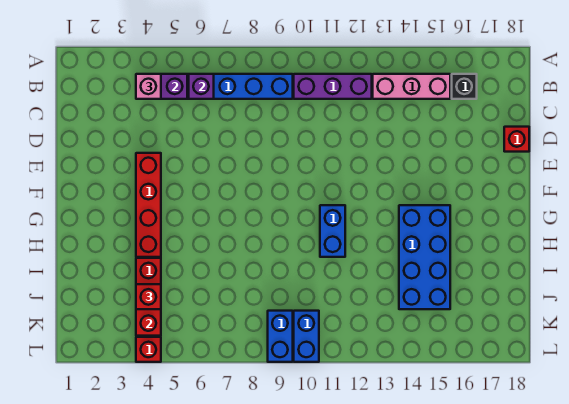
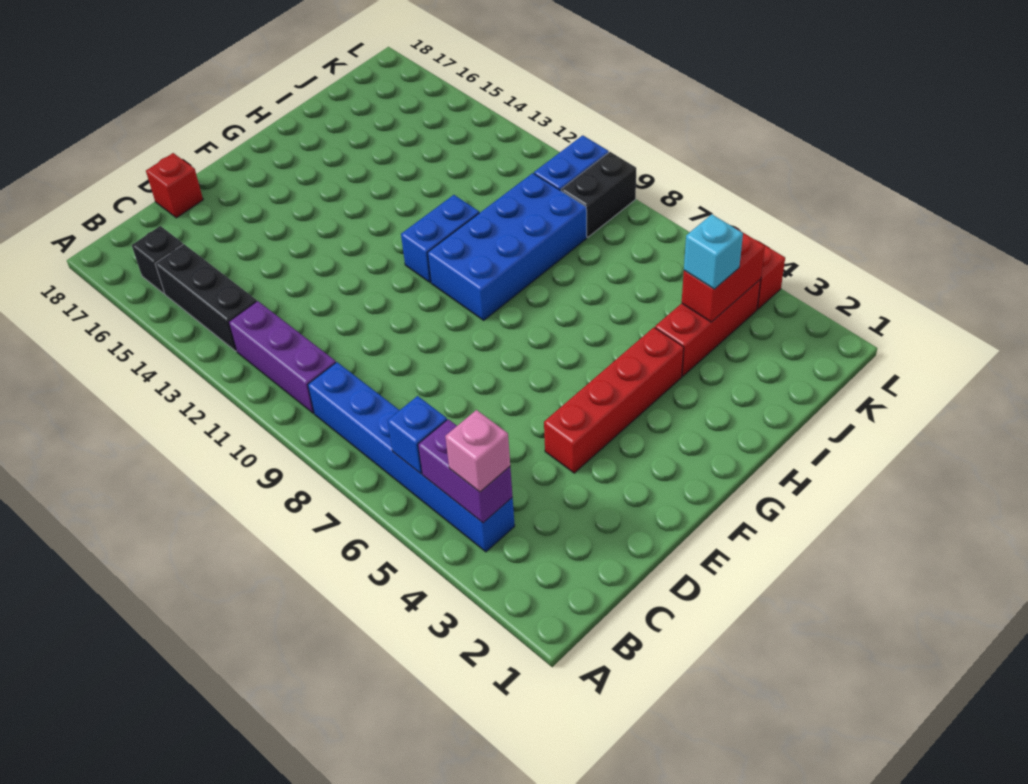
purple brick B6 level 2 -> blue brick B6 level 2
pink brick B13:B15 level 1 -> black brick B13:B15 level 1
blue brick G14:J15 level 1 -> blue brick G9:J10 level 1
red brick J4 level 3 -> cyan brick J4 level 3
blue brick K9:L9 level 1 -> black brick K9:L9 level 1

